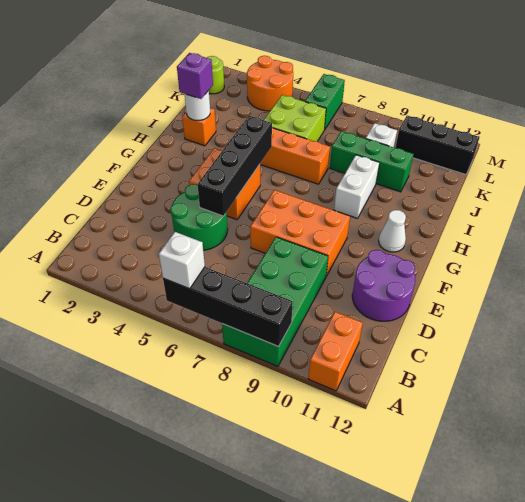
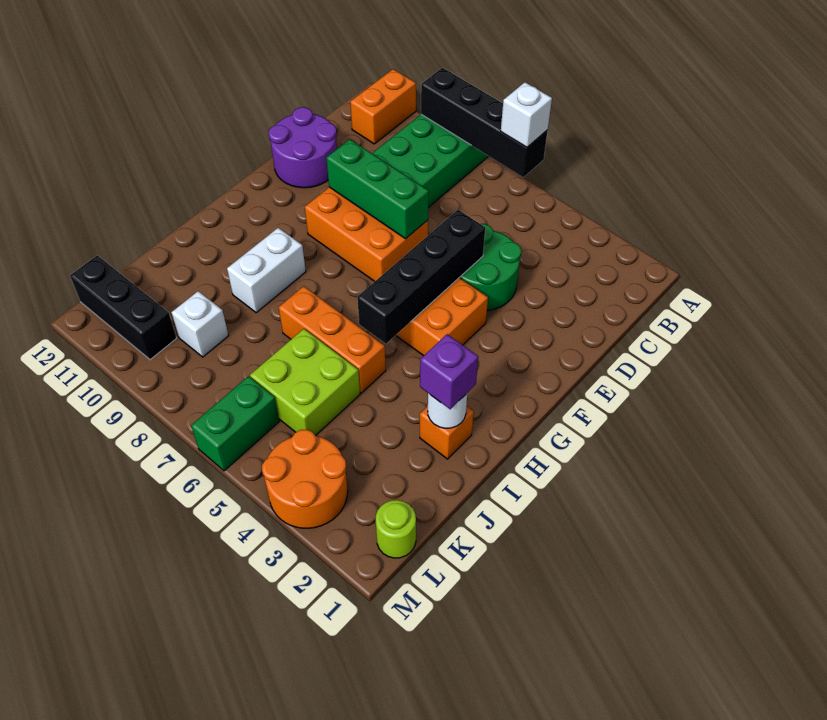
white cone G11 level 1 -> none
green brick J8:J10 level 1 -> green brick E7:E9 level 2

